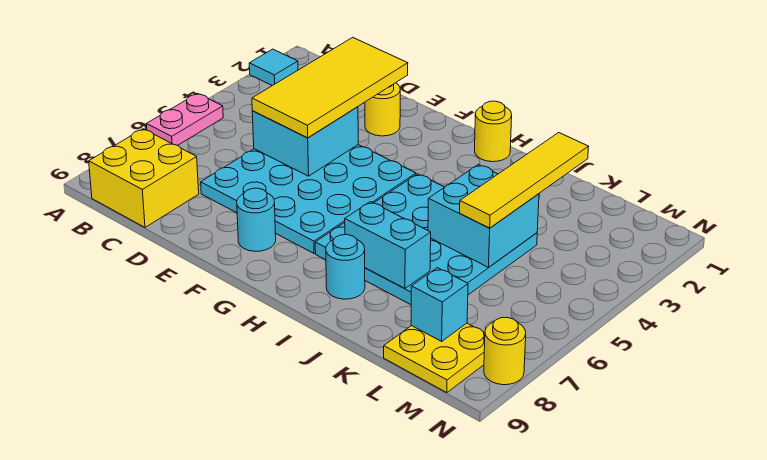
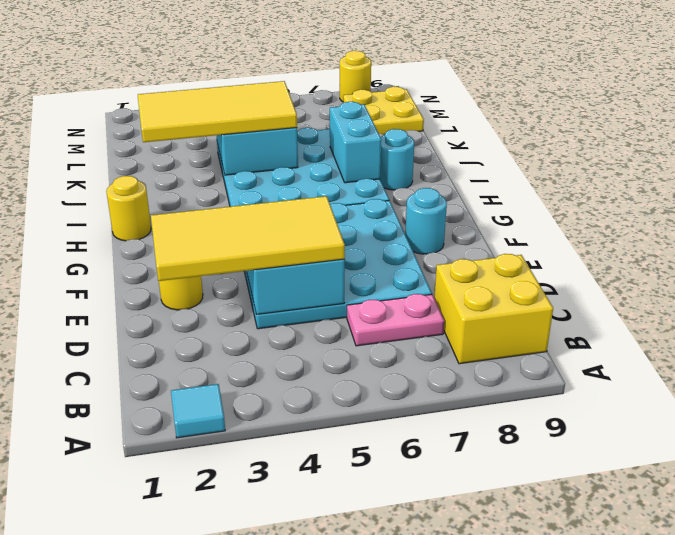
pink plate A5:A6 level 1 -> pink plate C6:C7 level 1
yellow tile K2:K5 level 3 -> yellow tile J2:K5 level 3
cyan brick L8 level 2 -> none

